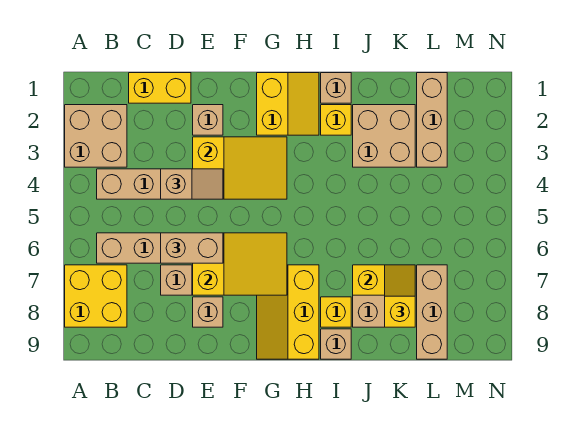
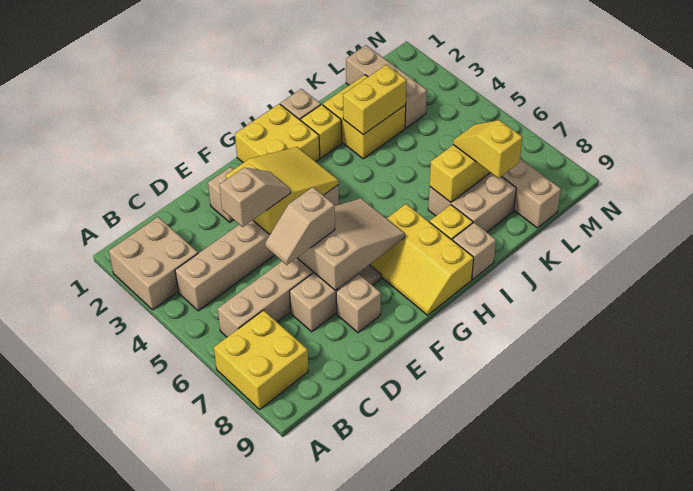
yellow brick C1:D1 level 1 -> yellow brick J3:K3 level 2
tan brick D6:E6 level 3 -> tan slope D6:E6 level 3 top E
yellow slope E6:G7 level 2 top E -> tan slope E6:G7 level 2 top E
yellow slope G1:H2 level 1 top G -> yellow brick G1:H2 level 1
tan brick J2:K3 level 1 -> yellow brick J2:K3 level 1

